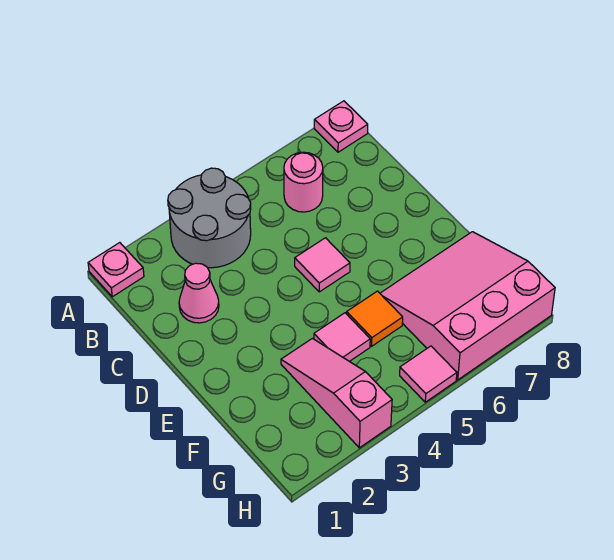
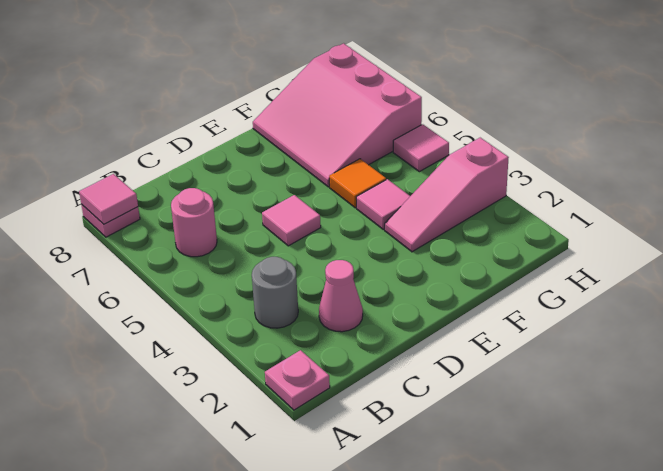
grey round brick A3:B4 level 1 -> grey round brick B3 level 1
none -> pink tile A8 level 2

